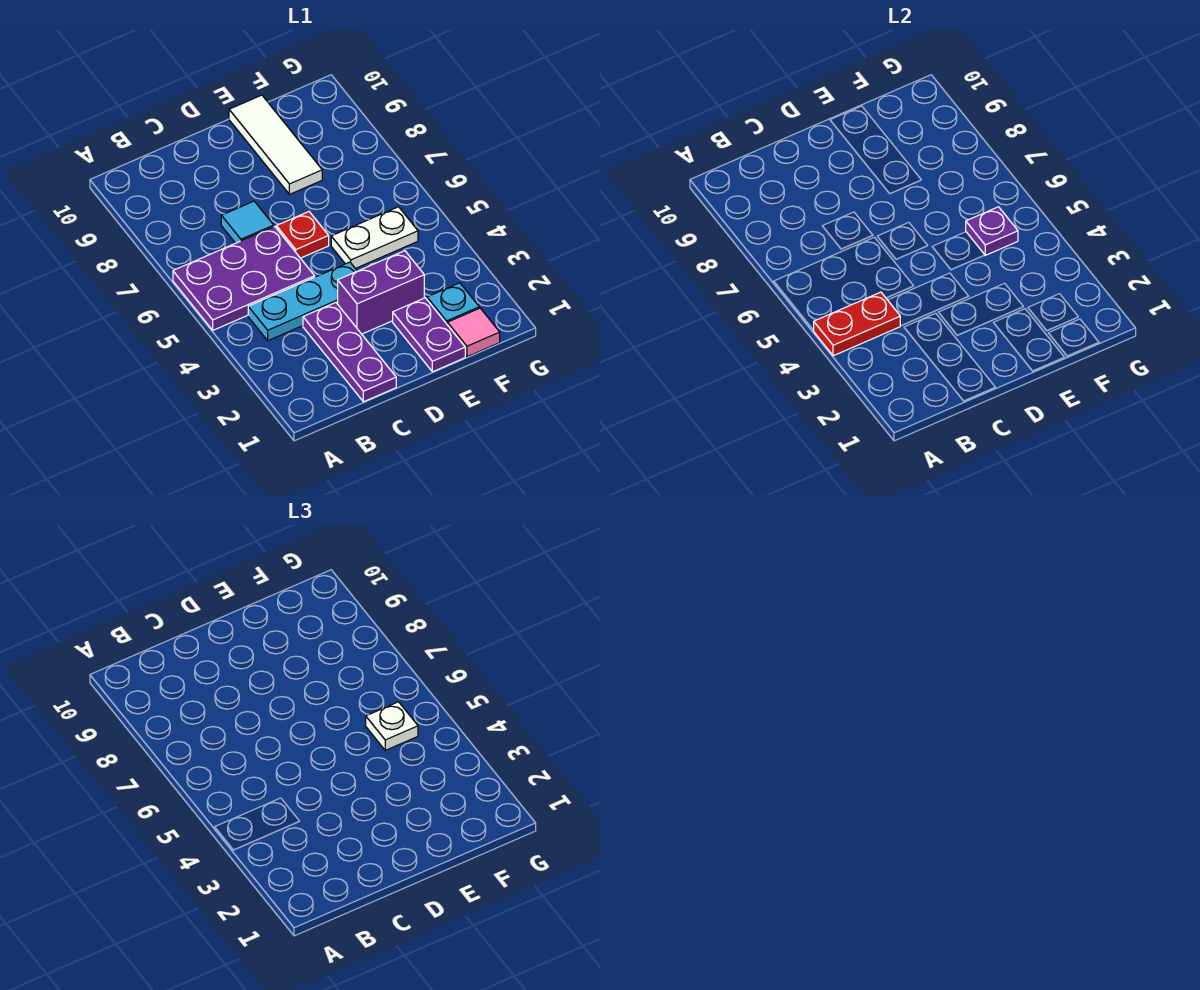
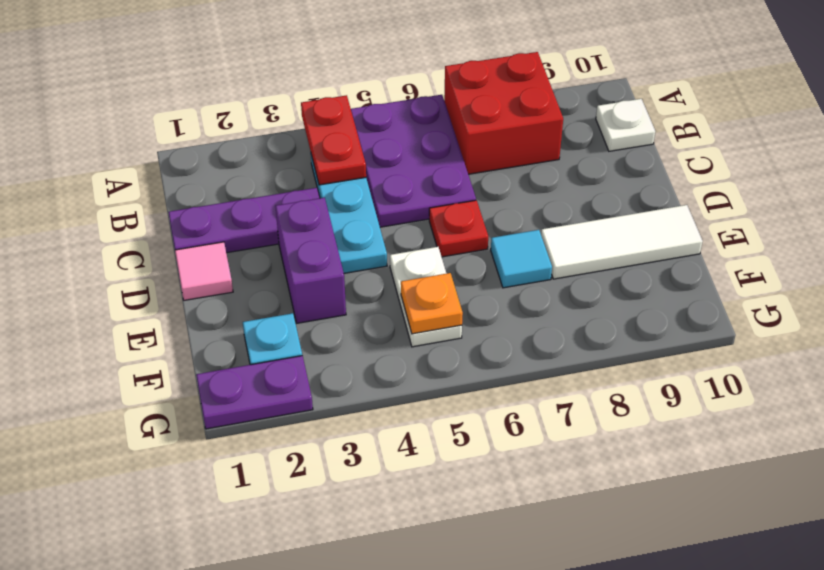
none -> red brick A7:B8 level 1
cyan tile C7 level 1 -> cyan tile E7 level 1
purple plate E1:E2 level 1 -> purple plate G1:G2 level 1
pink tile F1 level 1 -> pink tile D1 level 1
purple plate F5 level 2 -> orange plate F5 level 2
white plate F5 level 3 -> white plate B10 level 1

